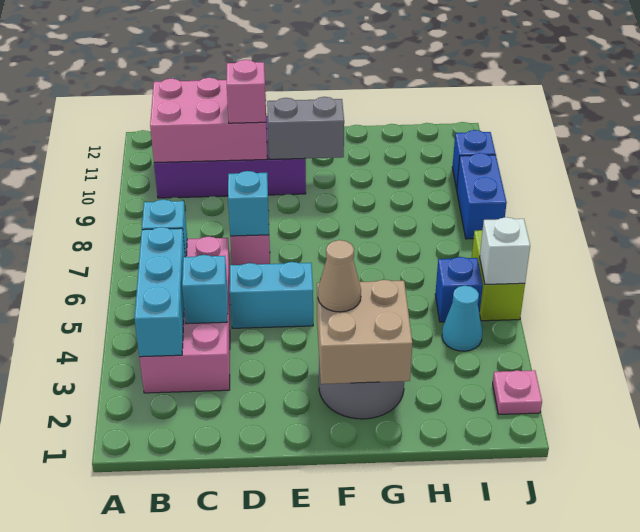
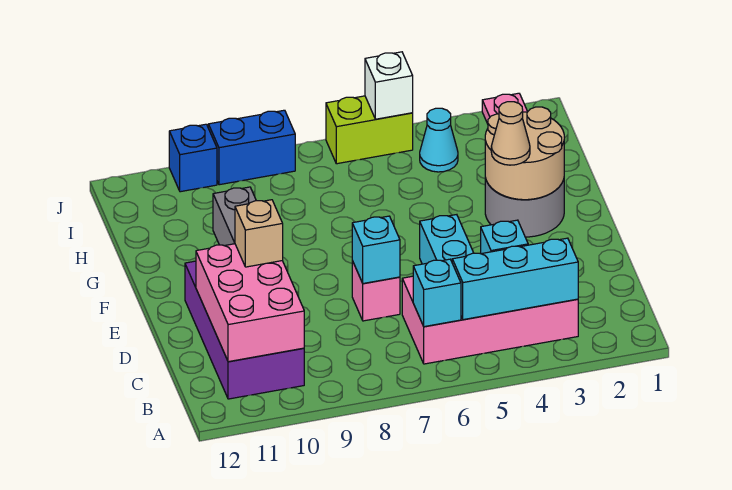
pink brick D10 level 3 -> tan brick D10 level 3
tan brick F2:G3 level 2 -> tan round brick F2:G3 level 2
blue brick I5 level 1 -> none

